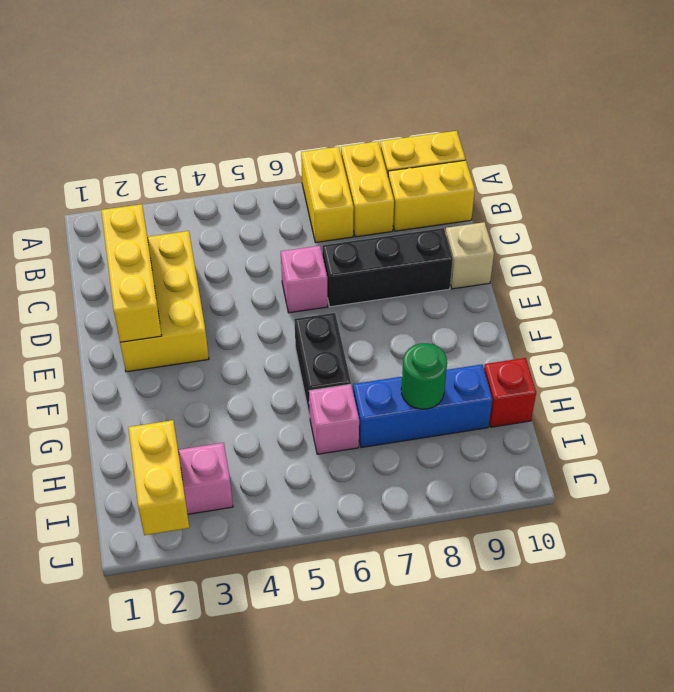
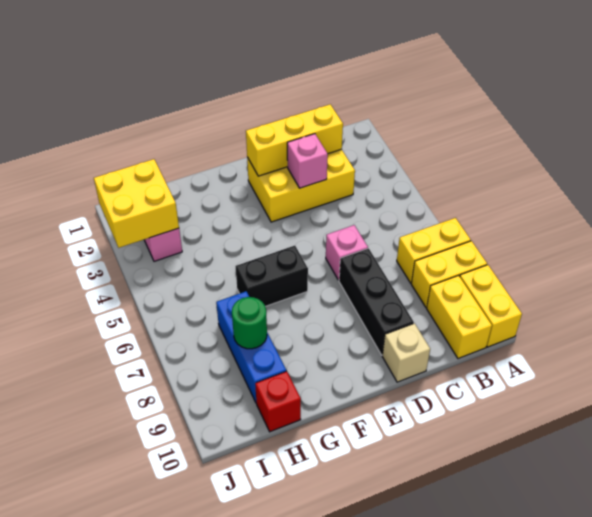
pink brick H6 level 1 -> pink brick D3 level 2
yellow brick I2:J2 level 2 -> yellow brick I2:J3 level 2

